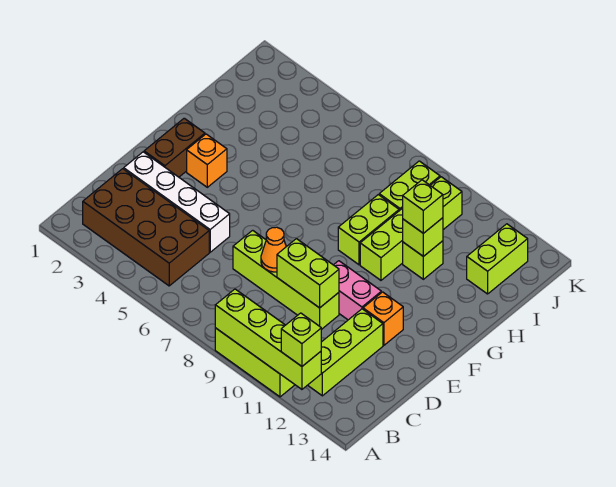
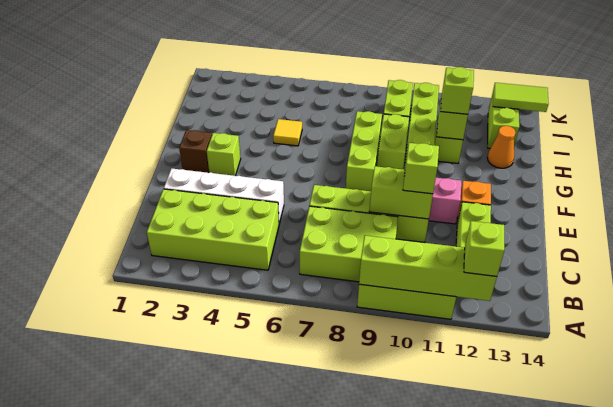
brown brick B2:C5 level 1 -> lime brick B2:C5 level 1
none -> lime brick B7:C9 level 1
orange cone D8 level 2 -> orange cone H13 level 1
none -> lime brick D10 level 3
brown brick E2:F2 level 1 -> brown brick F2 level 1
orange brick F3 level 1 -> lime brick F3 level 1
none -> lime brick F8:H8 level 1
none -> yellow tile H5 level 1
none -> lime tile J13:J14 level 2

